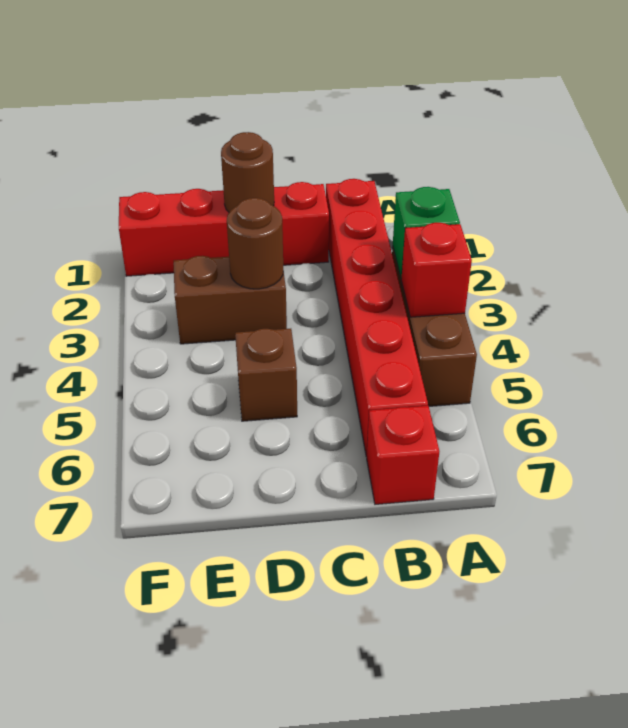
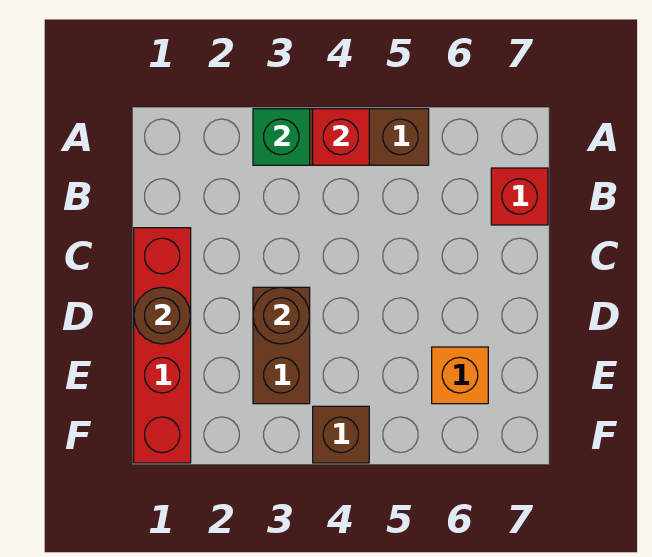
red brick B1:B6 level 1 -> none
brown brick D5 level 1 -> brown brick F4 level 1
none -> orange brick E6 level 1

